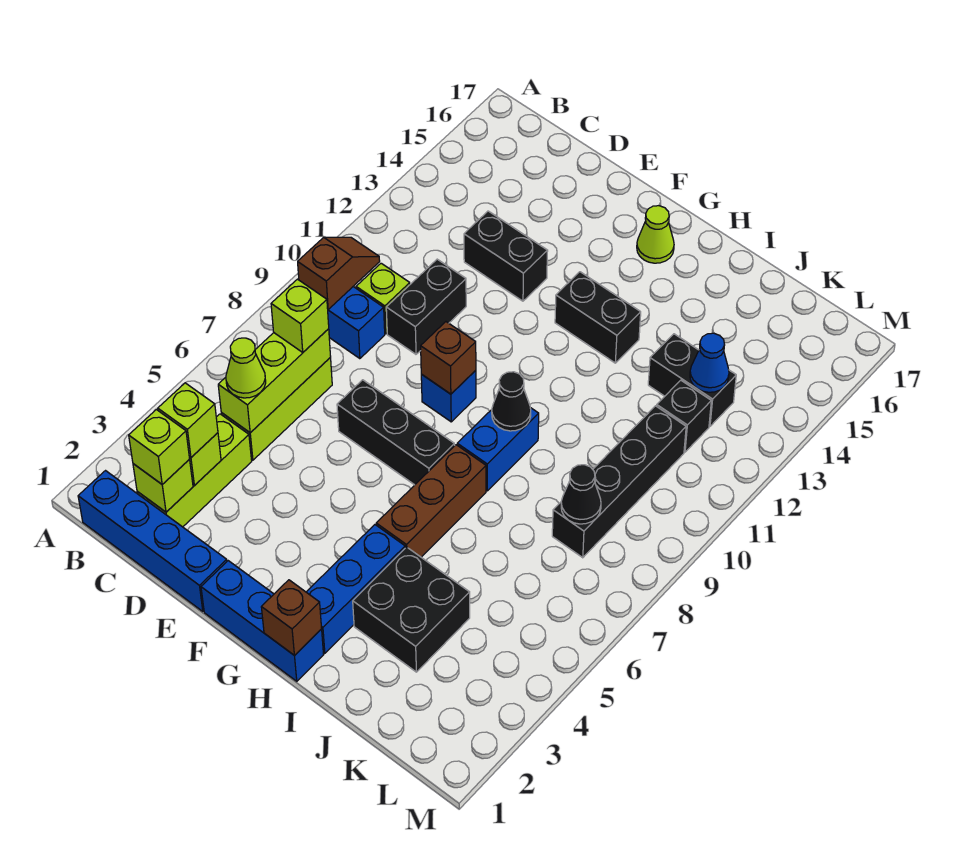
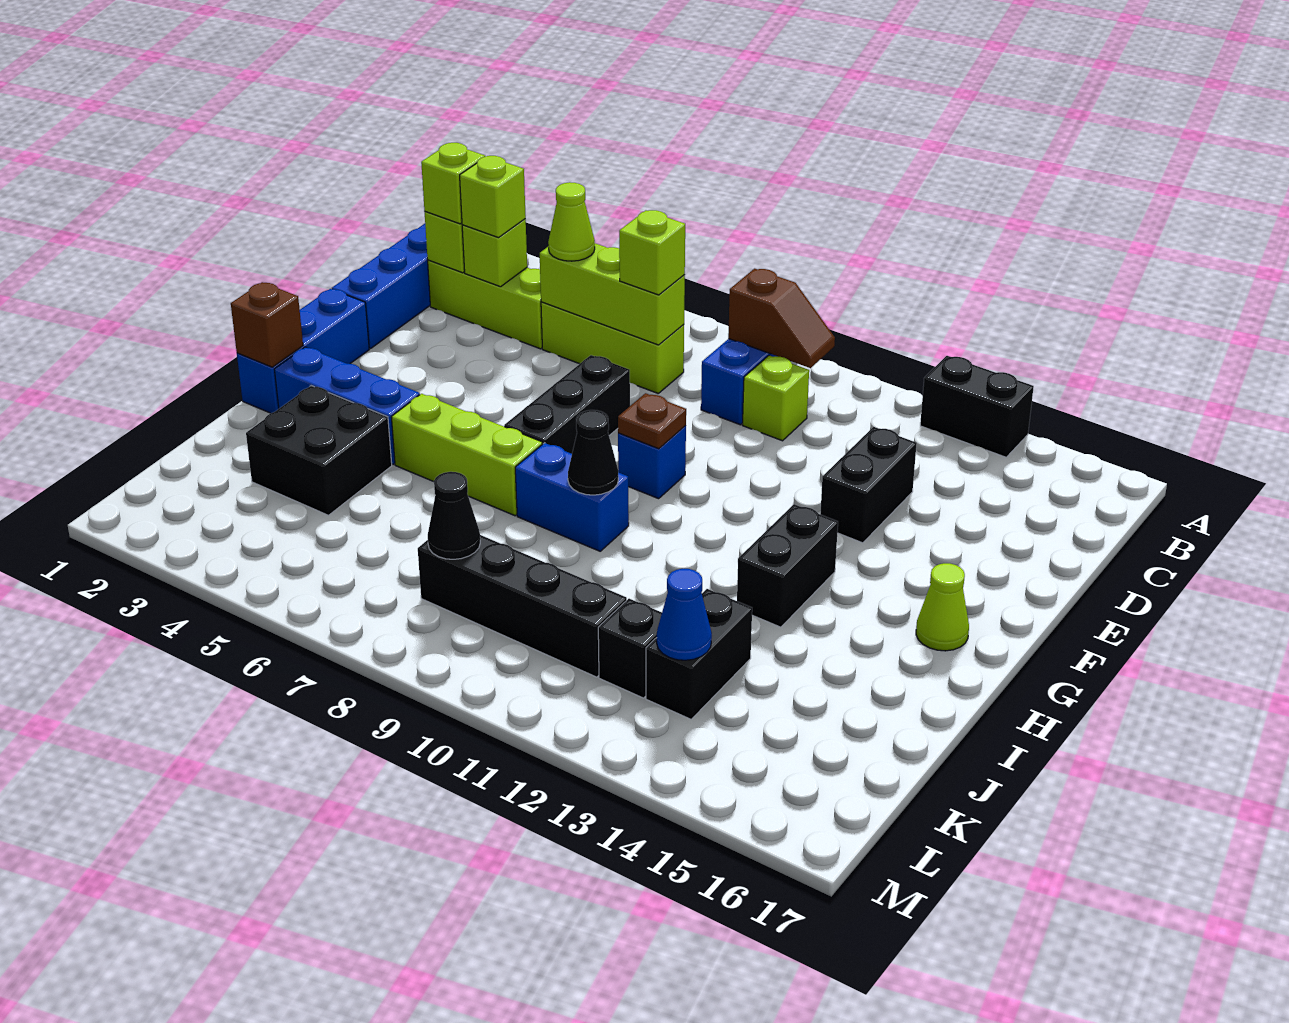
black brick D10:D11 level 1 -> black brick A13:A14 level 1
brown brick F9 level 2 -> brown plate F9 level 2
brown brick H5:H7 level 1 -> lime brick H5:H7 level 1

